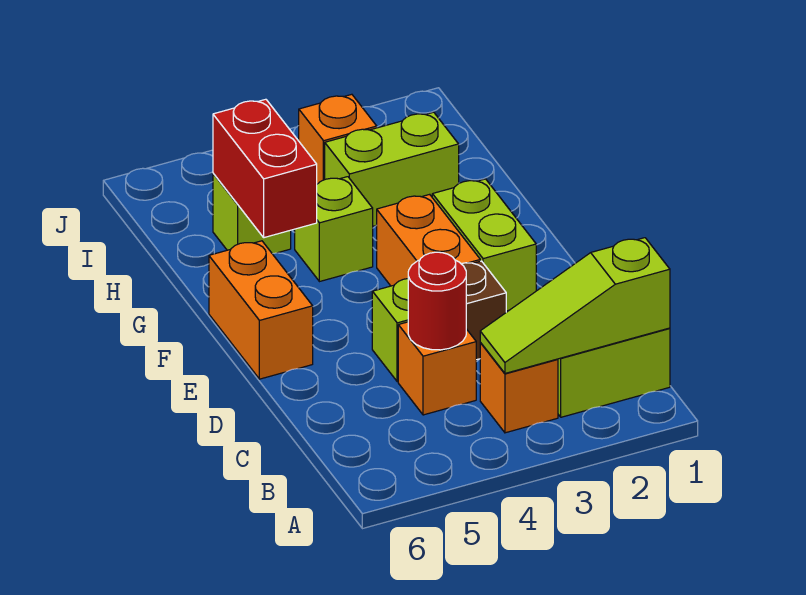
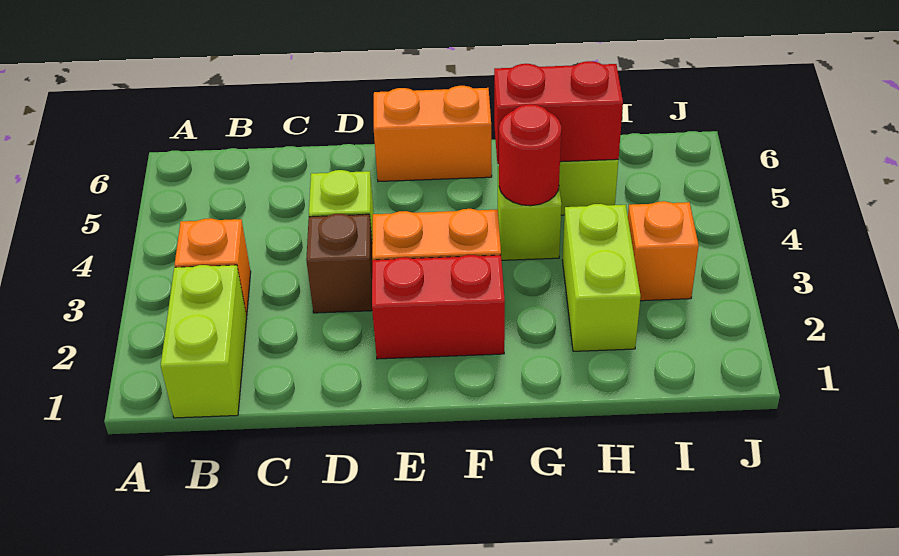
lime slope B1:B3 level 2 top 1 -> none
orange brick C4 level 1 -> none
red round brick C4 level 2 -> red round brick G4 level 2
lime brick E2:F2 level 1 -> red brick E2:F2 level 1

